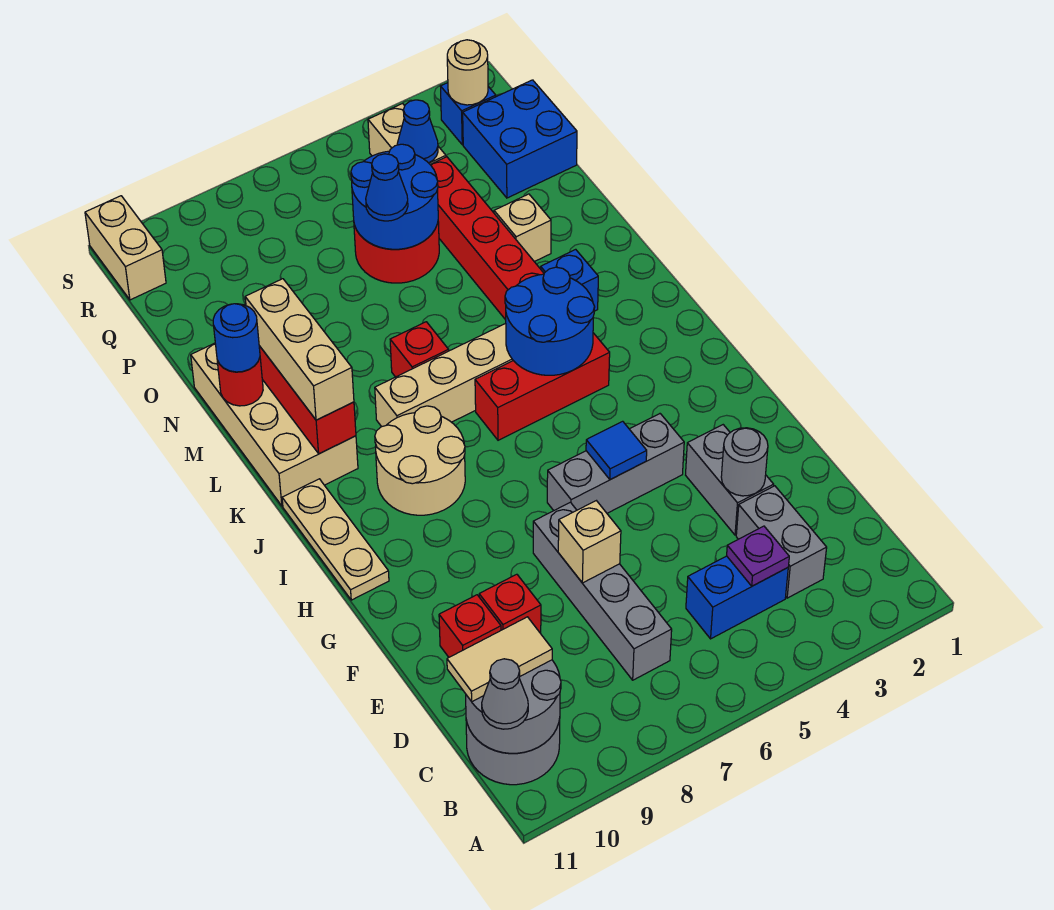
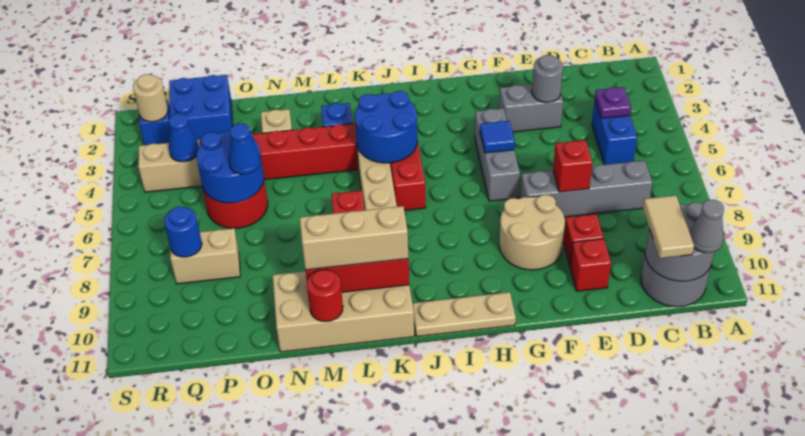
grey brick C3:D3 level 1 -> none
tan brick E7 level 2 -> red brick E7 level 2
tan round brick I8:J9 level 1 -> tan round brick F8:G9 level 1
blue round brick M11 level 3 -> blue round brick Q8 level 2
tan brick R11:S11 level 1 -> tan brick P8:Q8 level 1

